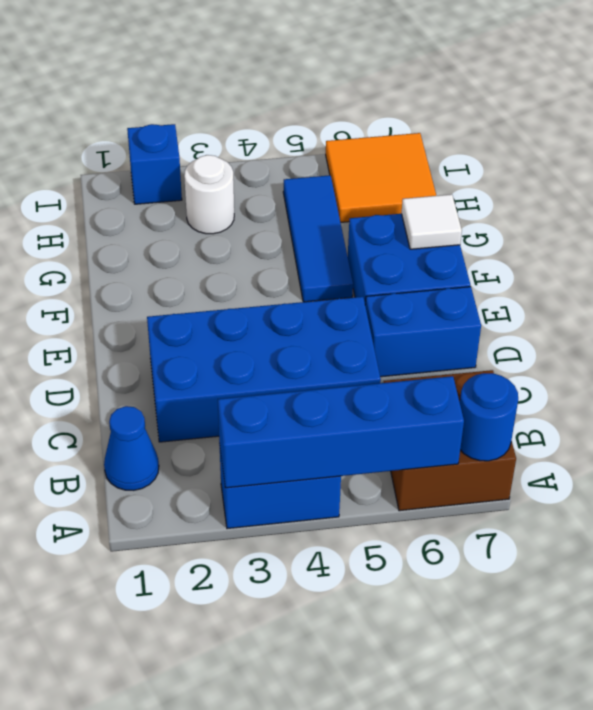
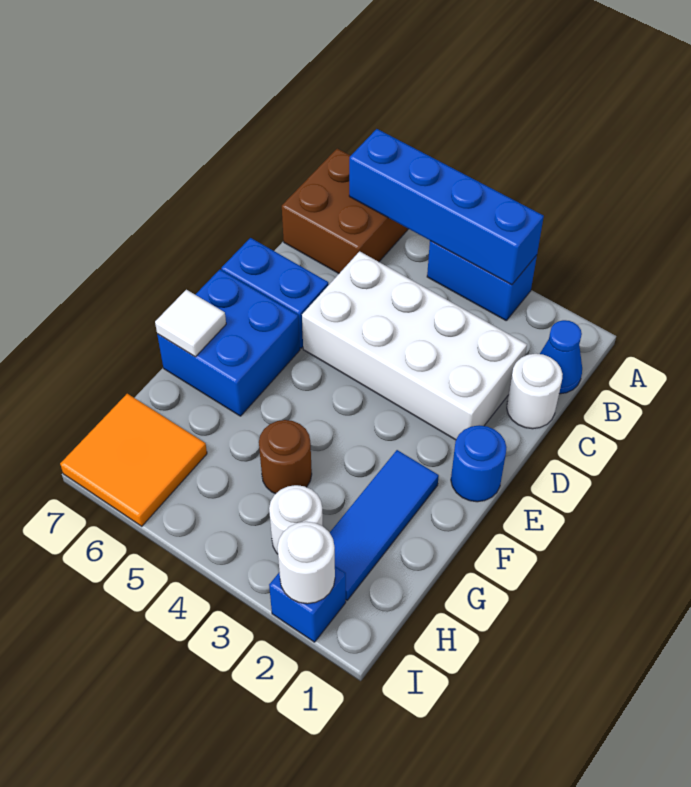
blue round brick A7 level 2 -> blue round brick E1 level 1
none -> white round brick C1 level 1
blue brick C2:D5 level 1 -> white brick C2:D5 level 1
blue tile F5:H5 level 1 -> blue tile F2:H2 level 1
none -> brown round brick G4 level 1
none -> white round brick I2 level 2

